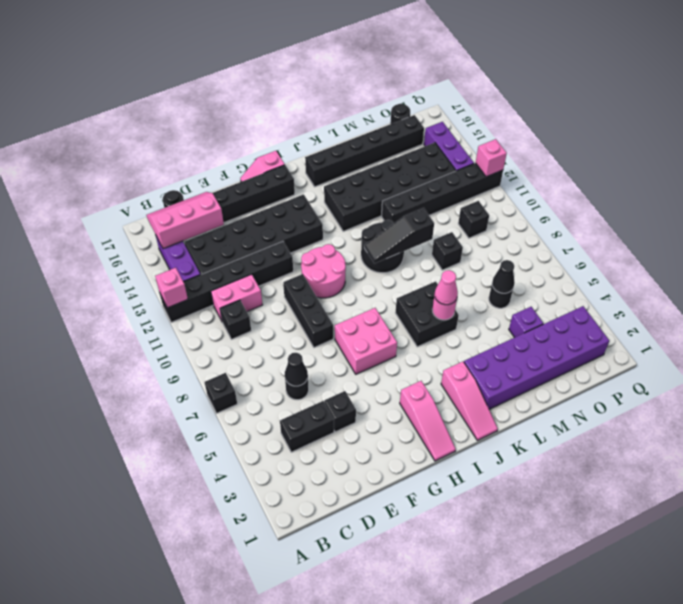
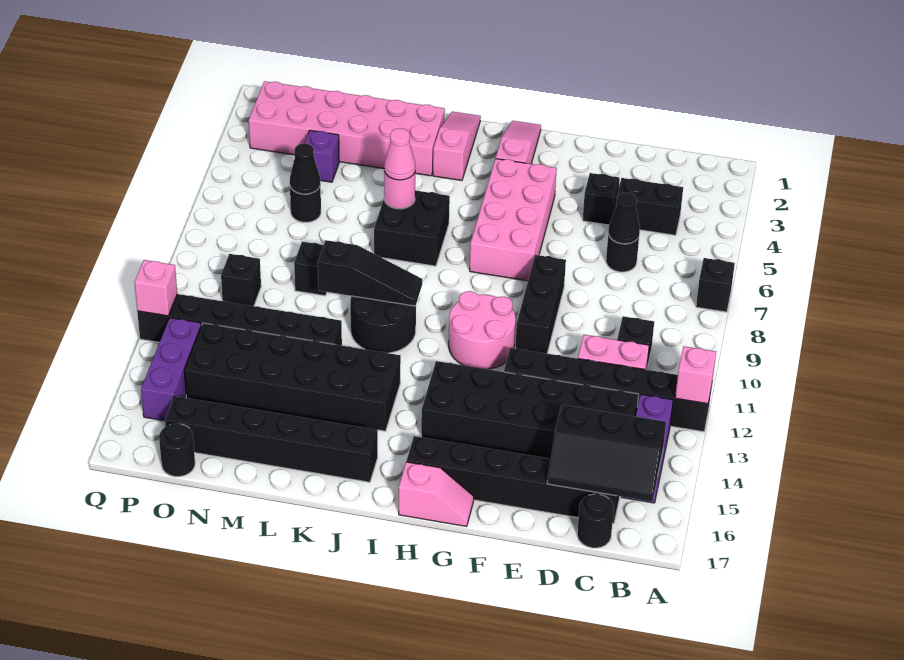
pink slope B15:D16 level 2 top 15 -> black slope B15:D16 level 2 top 15
pink brick G6:H7 level 1 -> pink brick G4:H7 level 1
purple brick K2:P3 level 1 -> pink brick K2:P3 level 1

